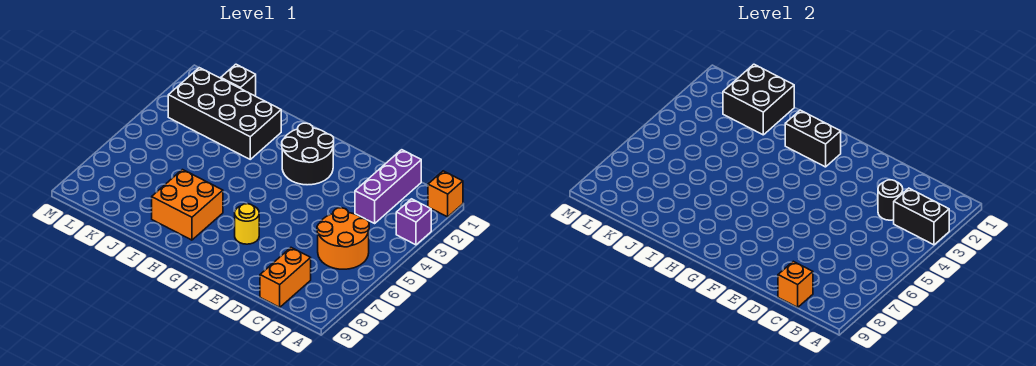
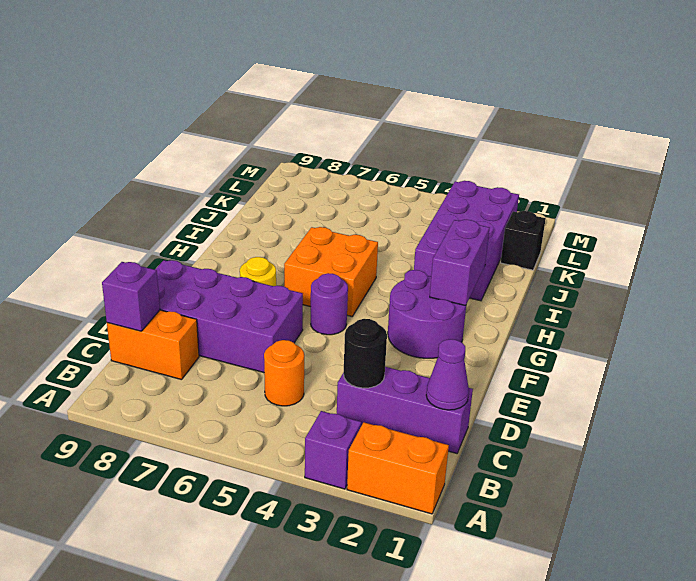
orange brick A1 level 1 -> orange brick A1:A2 level 1
black brick A3:B3 level 2 -> none
orange round brick B5:C6 level 1 -> orange round brick C5 level 1
none -> purple cone C1 level 2
orange brick C9 level 2 -> purple brick C9 level 2
none -> purple brick D6:E9 level 1
black round brick F2:G3 level 1 -> purple round brick F2:G3 level 1
none -> purple round brick F5 level 1
black brick G2:H2 level 2 -> purple brick G2:H2 level 2
orange brick H7:I8 level 1 -> orange brick G5:H6 level 1
black brick I2:L3 level 1 -> purple brick I2:L3 level 1
black brick J1:K2 level 2 -> none

